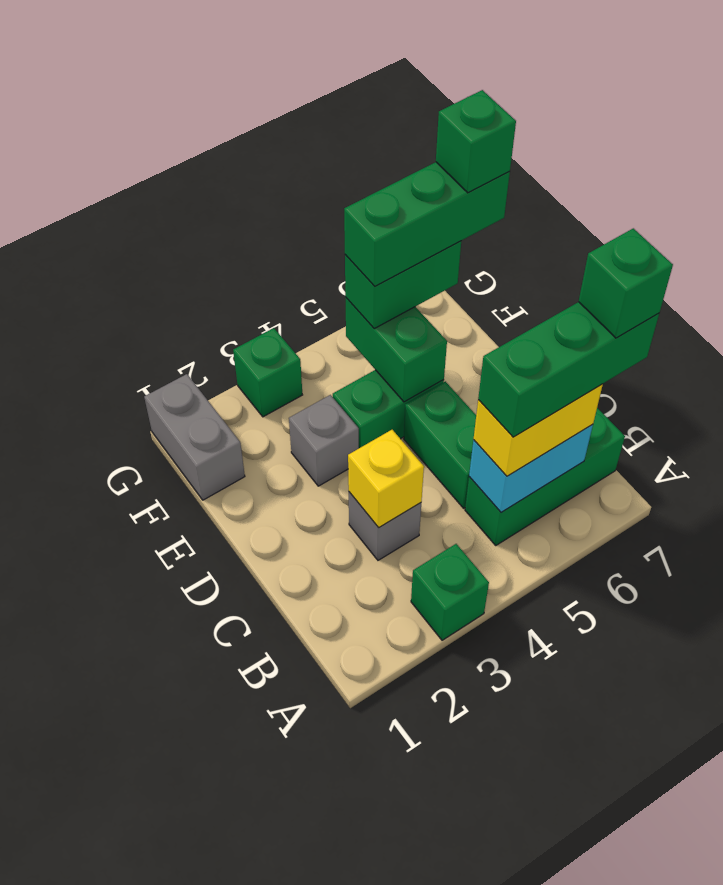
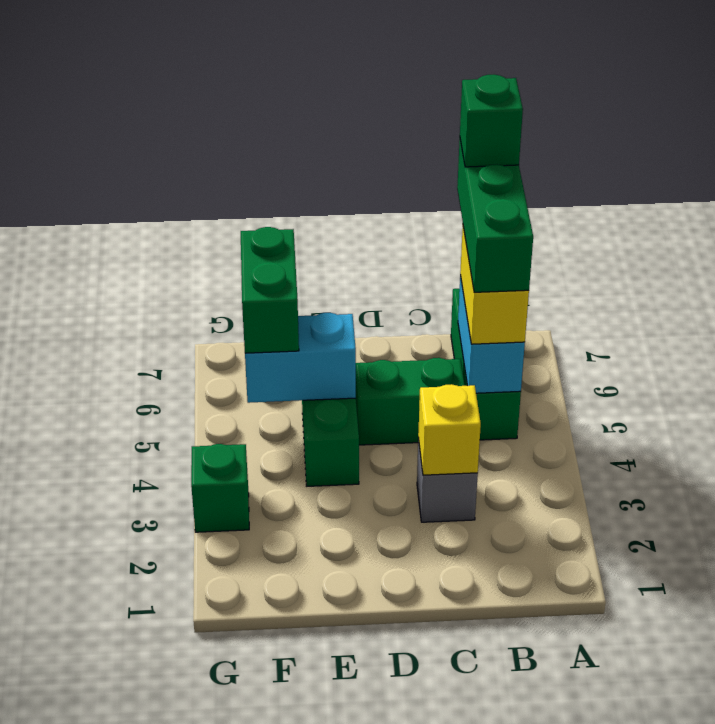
green brick A3 level 1 -> none
grey brick E3 level 1 -> none
green brick E5:F5 level 2 -> cyan brick E5:F5 level 2
grey brick F1:G1 level 1 -> none
green brick F5:F7 level 4 -> none
green brick F7 level 5 -> none

